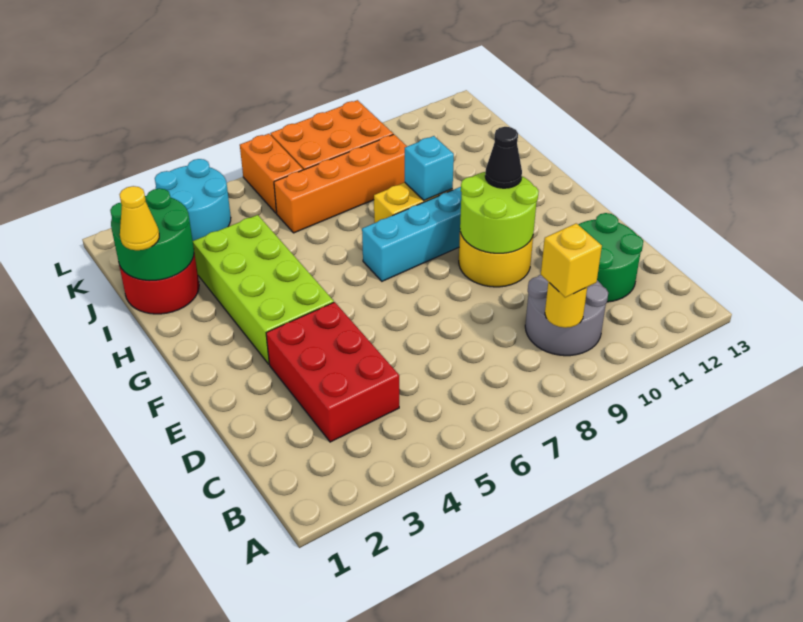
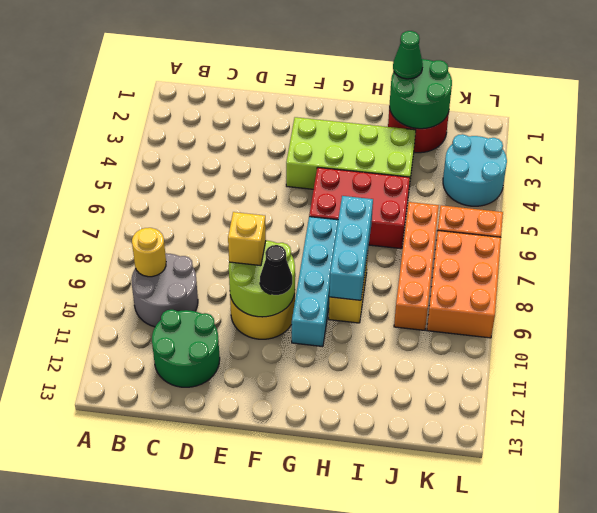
yellow brick B9 level 3 -> yellow brick E9 level 3
red brick C3:E4 level 1 -> red brick G5:I6 level 1
cyan brick H9 level 2 -> cyan brick H7:H9 level 2
yellow cone I1 level 3 -> green cone I1 level 3

